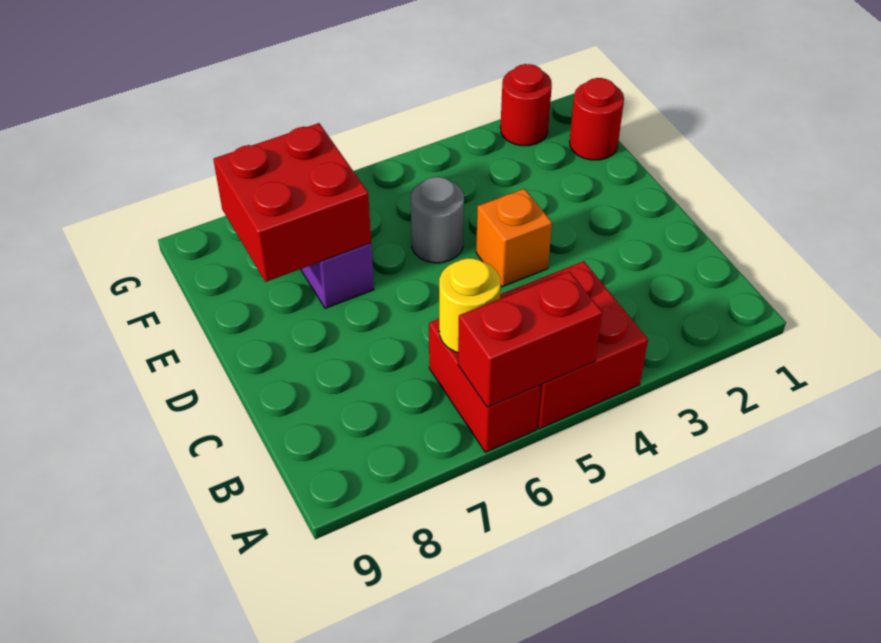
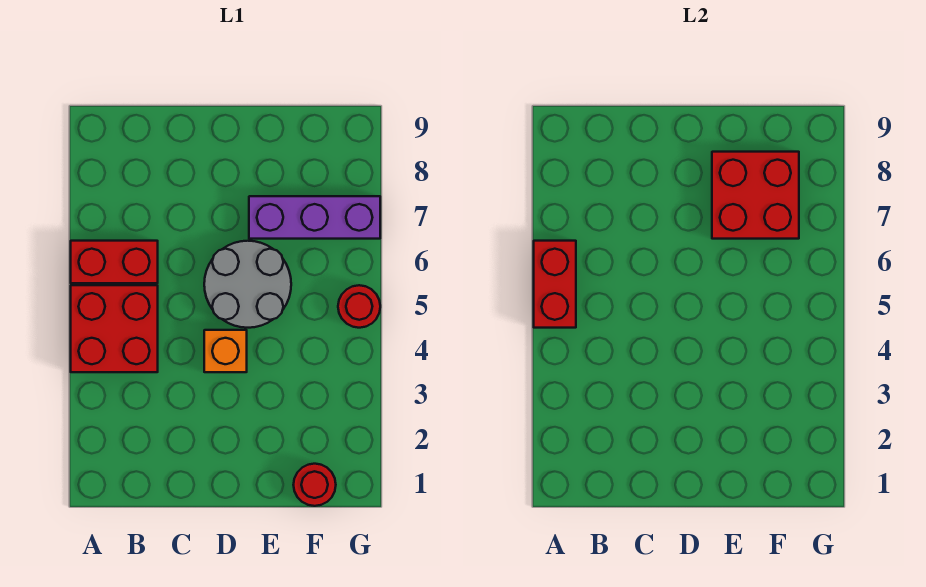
yellow round brick B6 level 2 -> none
grey round brick E5 level 1 -> grey round brick D5:E6 level 1
red round brick G2 level 1 -> red round brick G5 level 1

